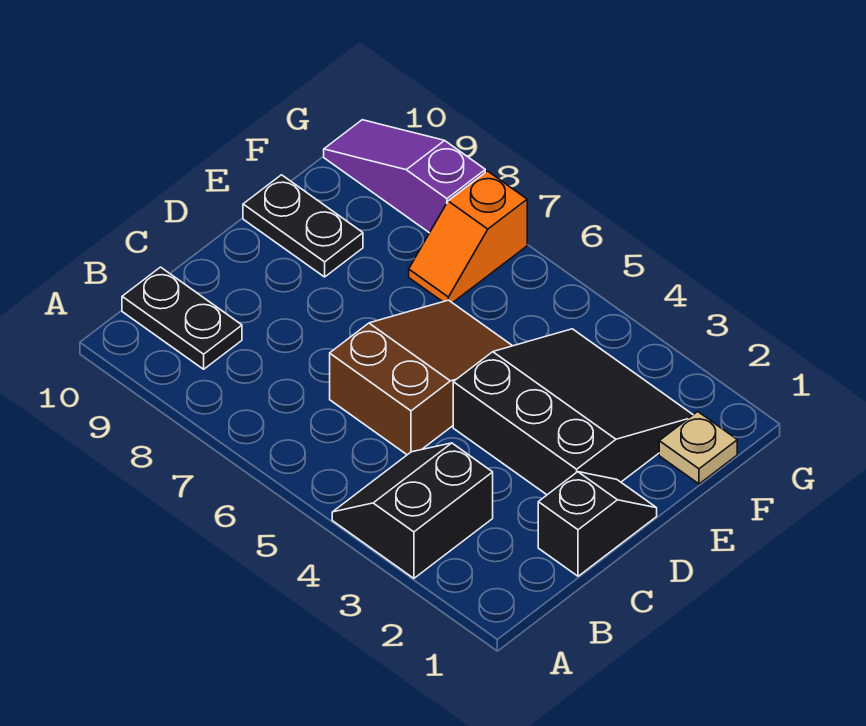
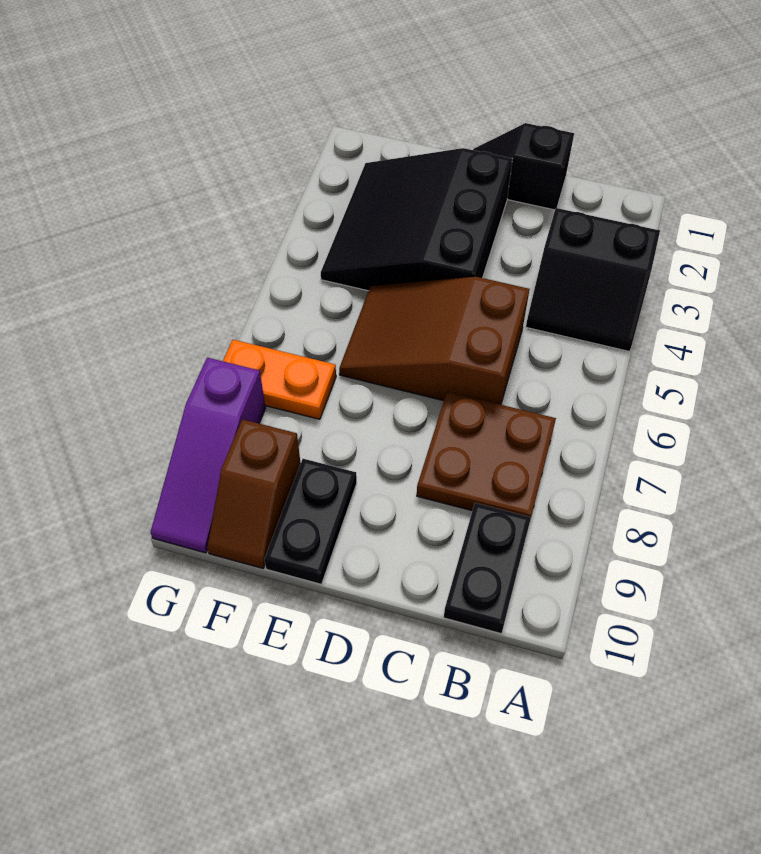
none -> brown plate B7:C8 level 1
tan plate F1 level 1 -> none
orange slope F7:G7 level 1 top G -> orange plate F7:G7 level 1
none -> brown slope F9:F10 level 1 top 9

